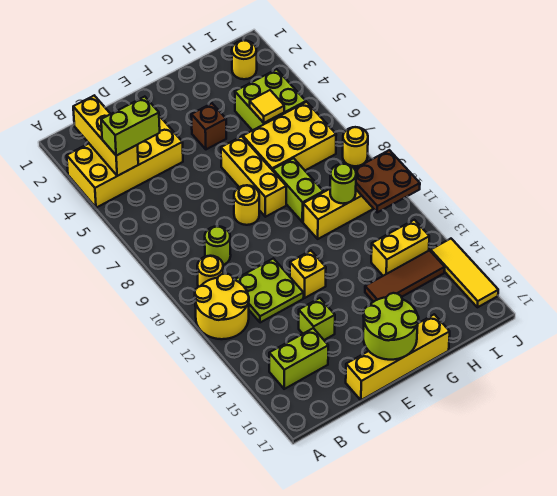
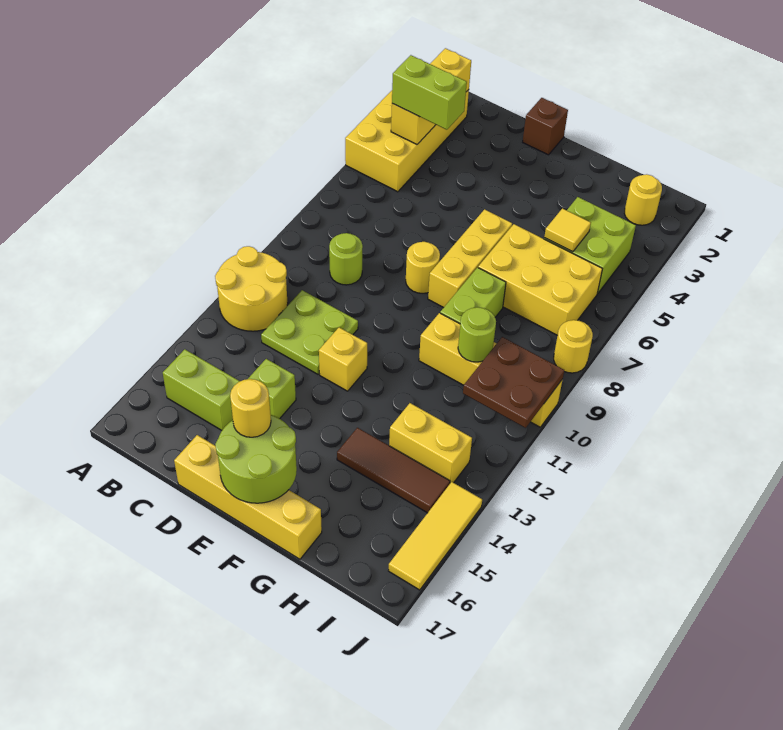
yellow brick A3:D4 level 1 -> yellow brick A2:B5 level 1
yellow round brick B10 level 1 -> yellow round brick E16 level 3
brown brick F4 level 1 -> brown brick E1 level 1

